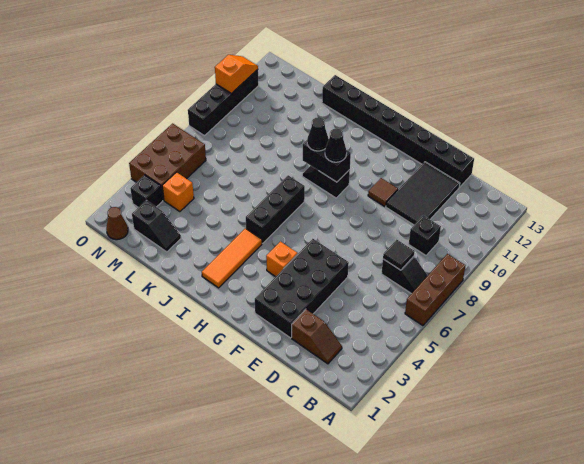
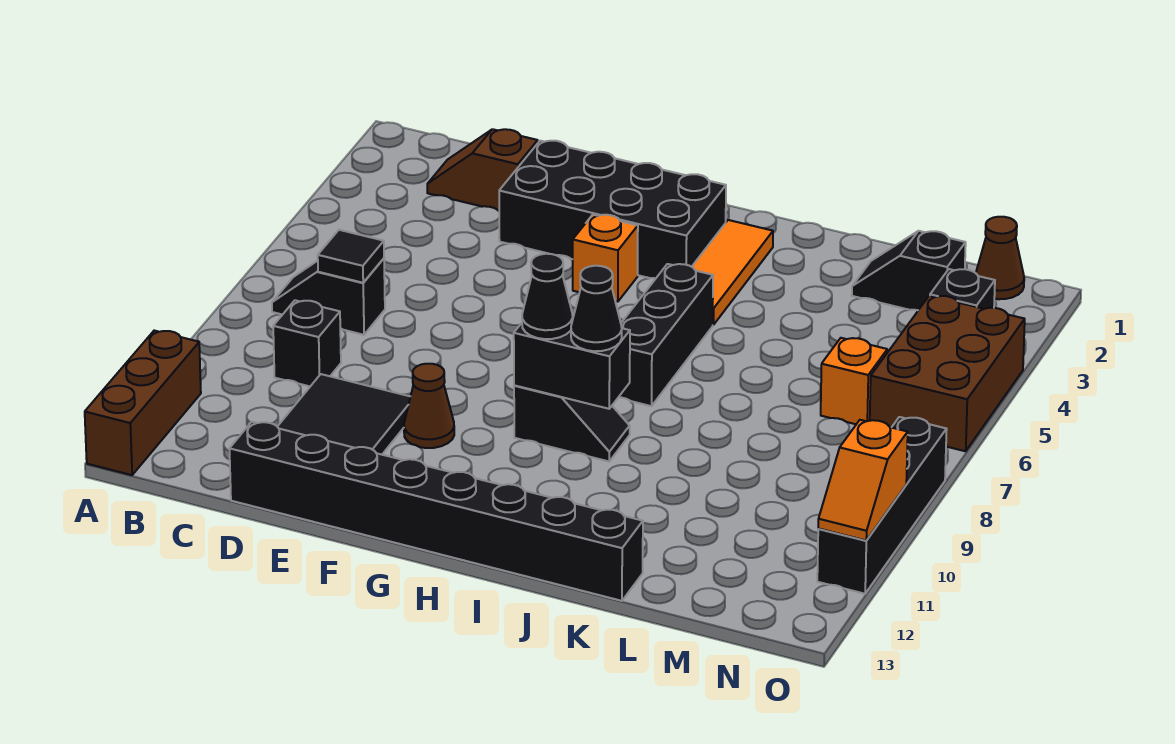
brown brick A6:A8 level 1 -> brown brick A11:A13 level 1
black brick E2:F5 level 1 -> black brick E2:H3 level 1
brown tile F10 level 1 -> brown cone F10 level 1
orange brick M4 level 1 -> orange brick M6 level 1

